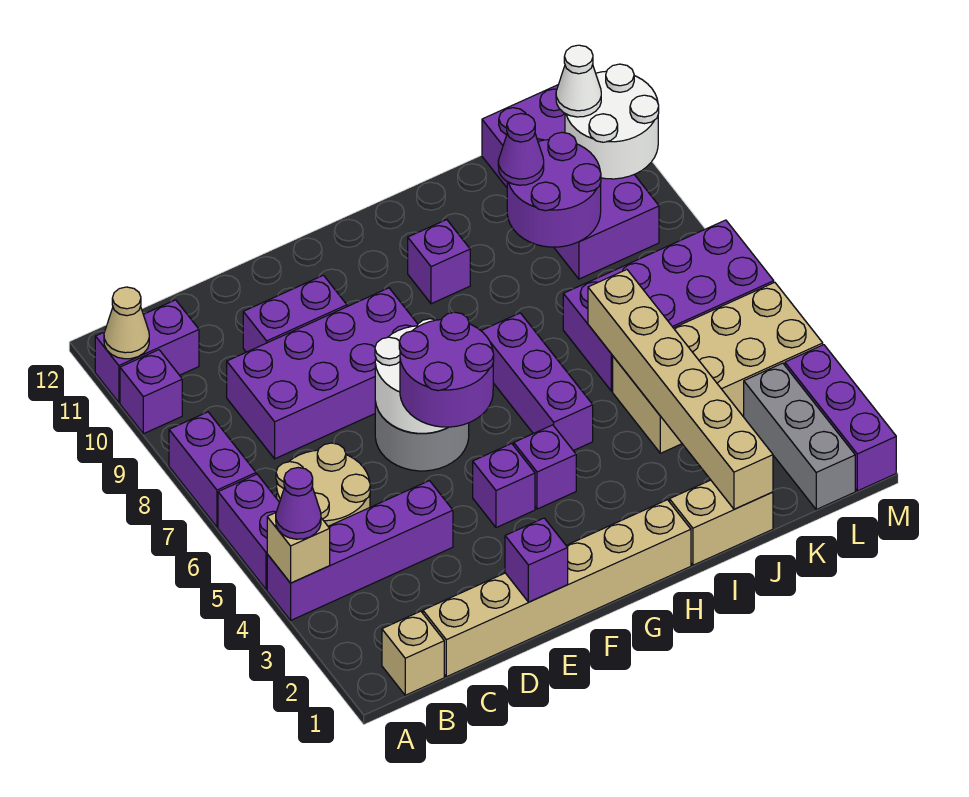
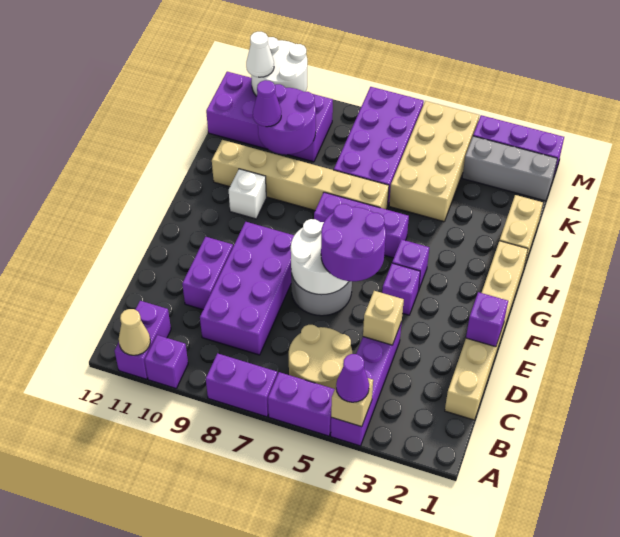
tan brick B1 level 1 -> tan brick D4 level 2
purple brick H10 level 1 -> white brick H10 level 1
tan brick J1:J6 level 2 -> tan brick I6:I11 level 1

